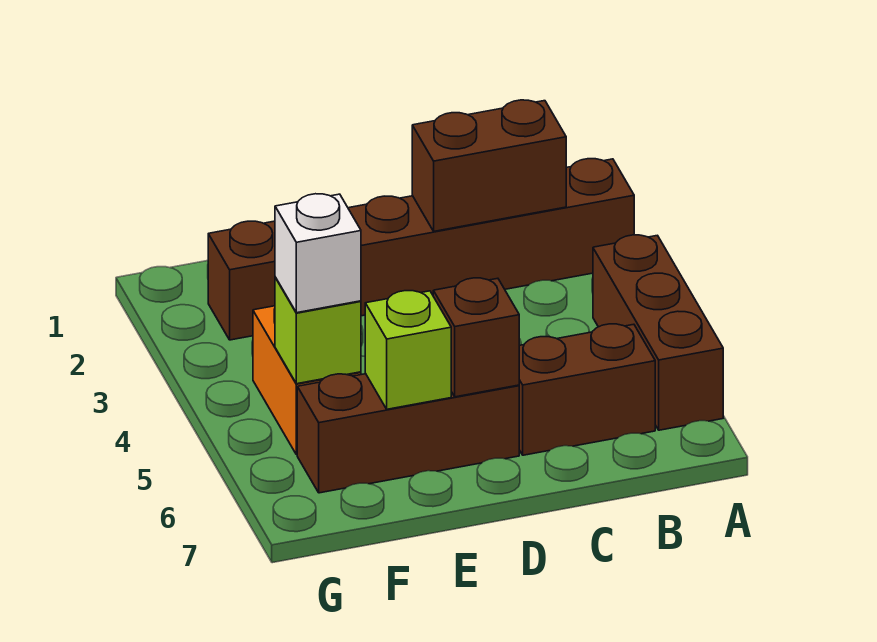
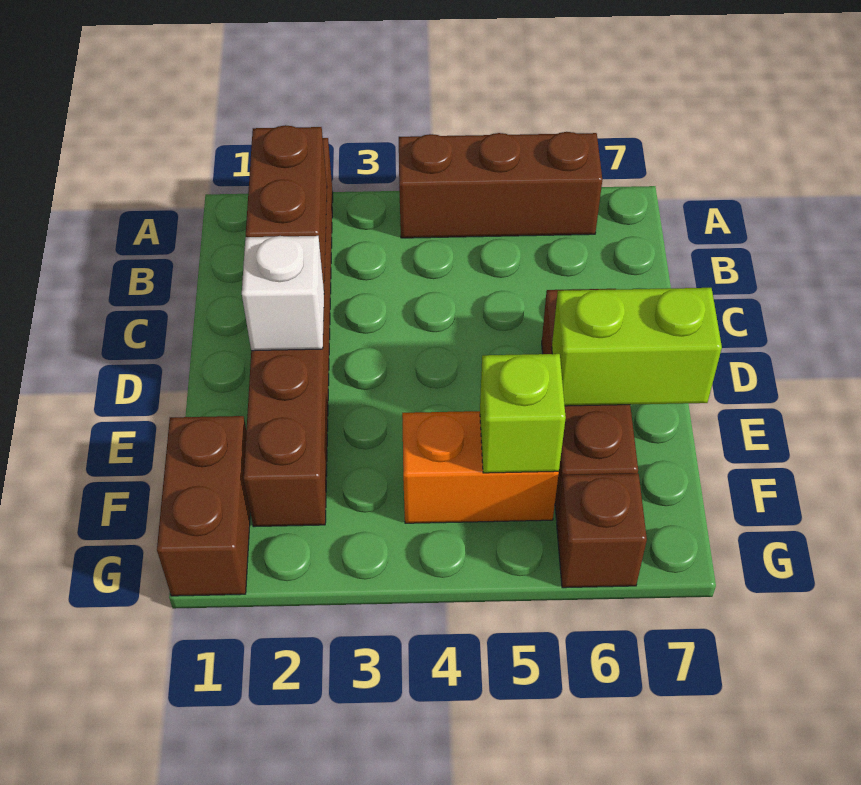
brown brick B6:C6 level 1 -> brown brick F1:G1 level 1
brown brick D6 level 2 -> brown brick G6 level 1
lime brick E6 level 2 -> lime brick E6:E7 level 2
white brick F5 level 3 -> white brick D2 level 2

